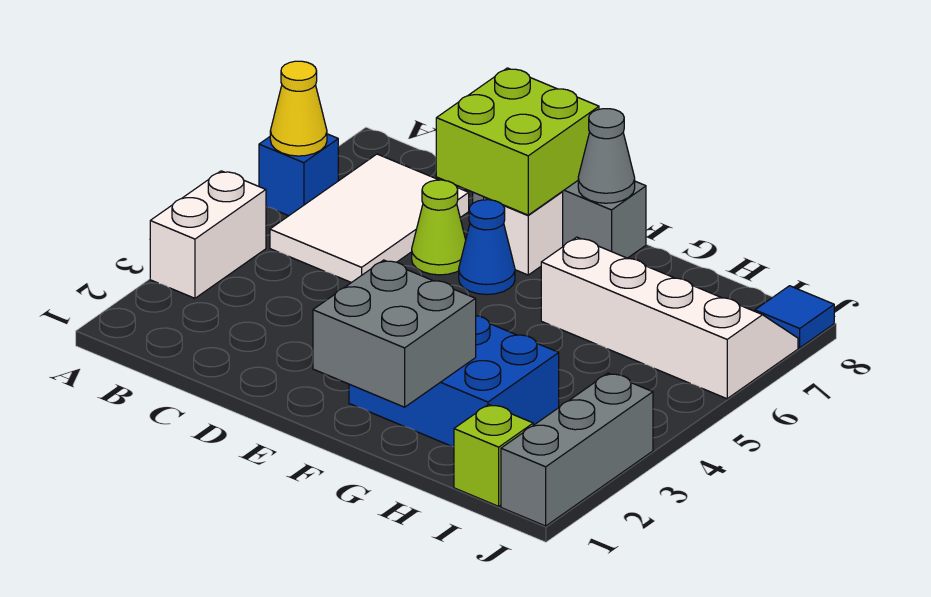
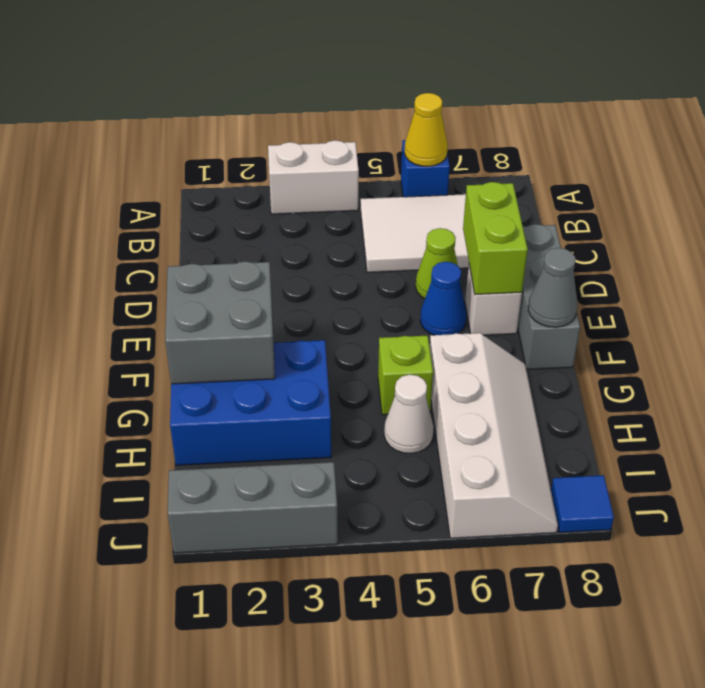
lime brick D7:E8 level 2 -> lime brick D7:E7 level 2
blue brick F2:H3 level 1 -> blue brick G1:H3 level 1
none -> white cone H5 level 1
lime brick I1 level 1 -> lime brick G5 level 1

